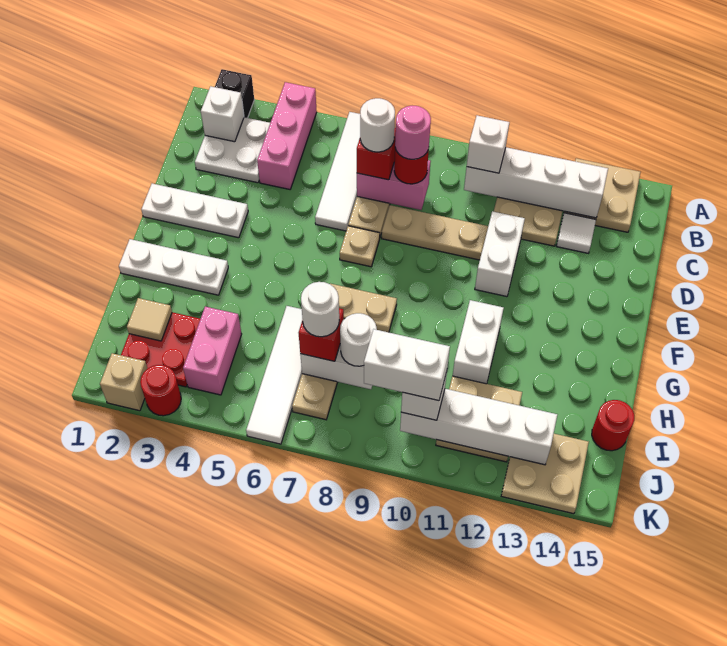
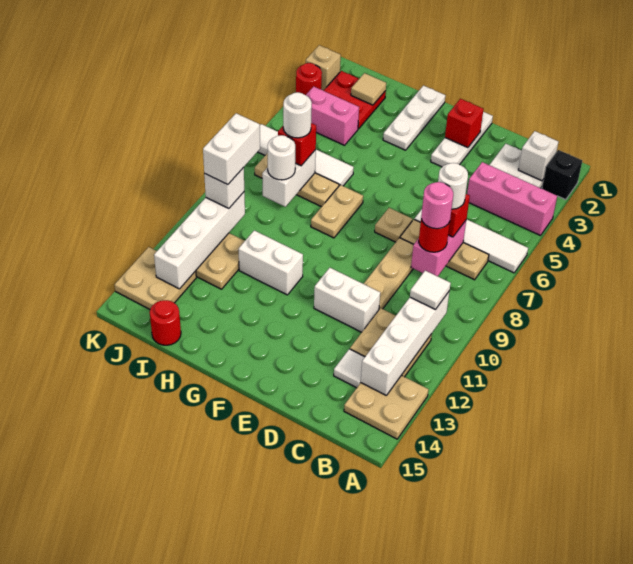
white brick B10 level 3 -> white tile B10 level 3
none -> red brick E2 level 2

